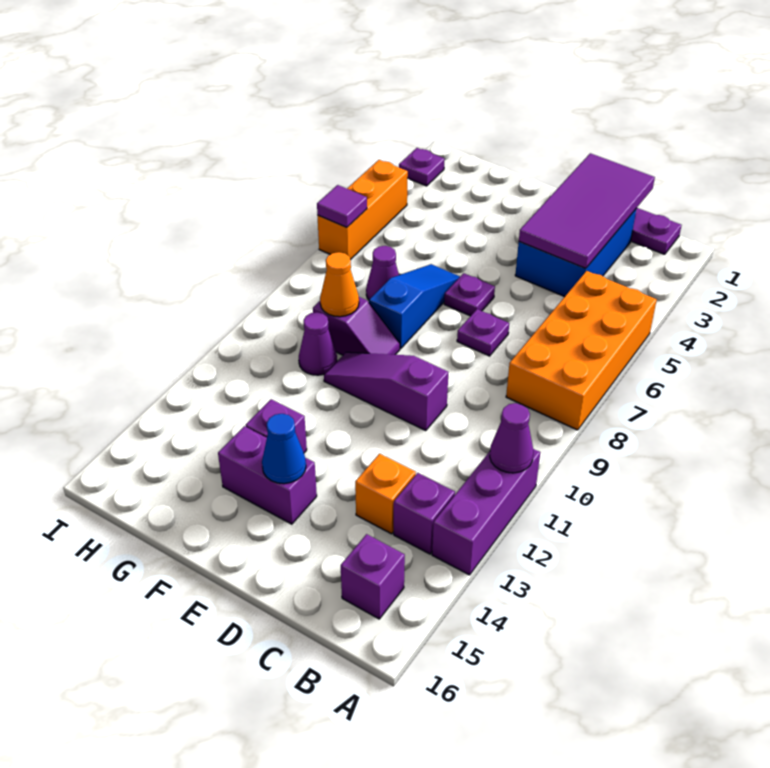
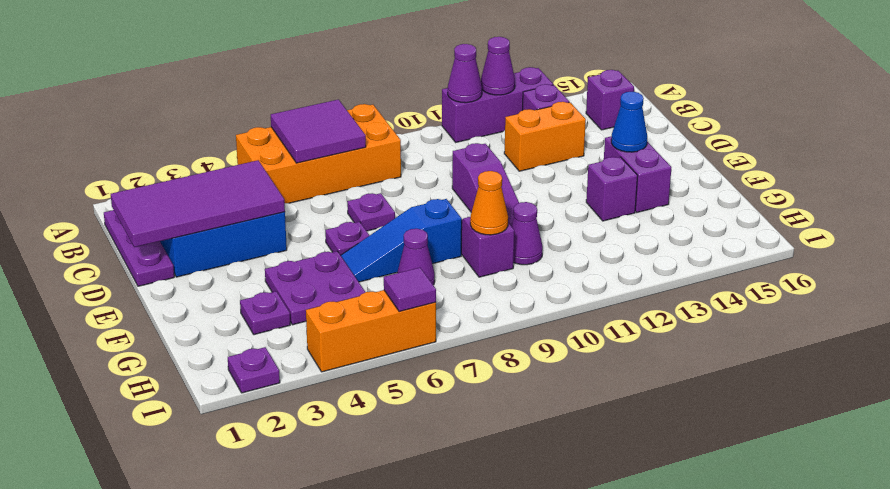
none -> purple tile A6:B7 level 2
none -> purple cone A12 level 2
orange brick C13 level 1 -> orange brick C12:C13 level 1
none -> purple plate F4:G5 level 1
none -> purple plate G3 level 1

